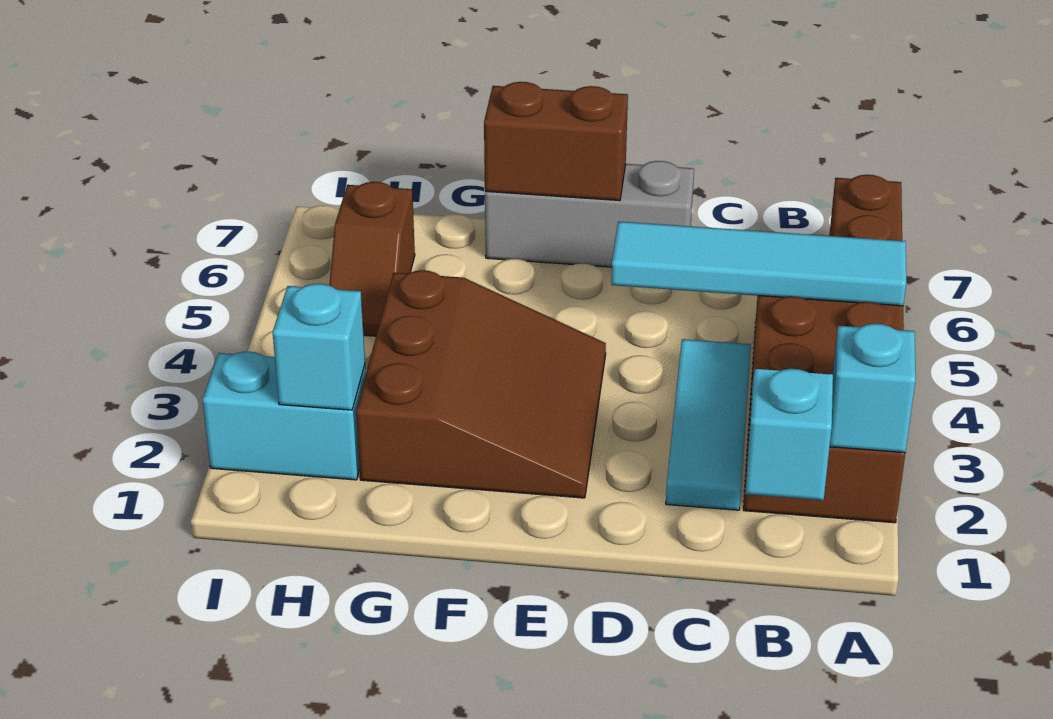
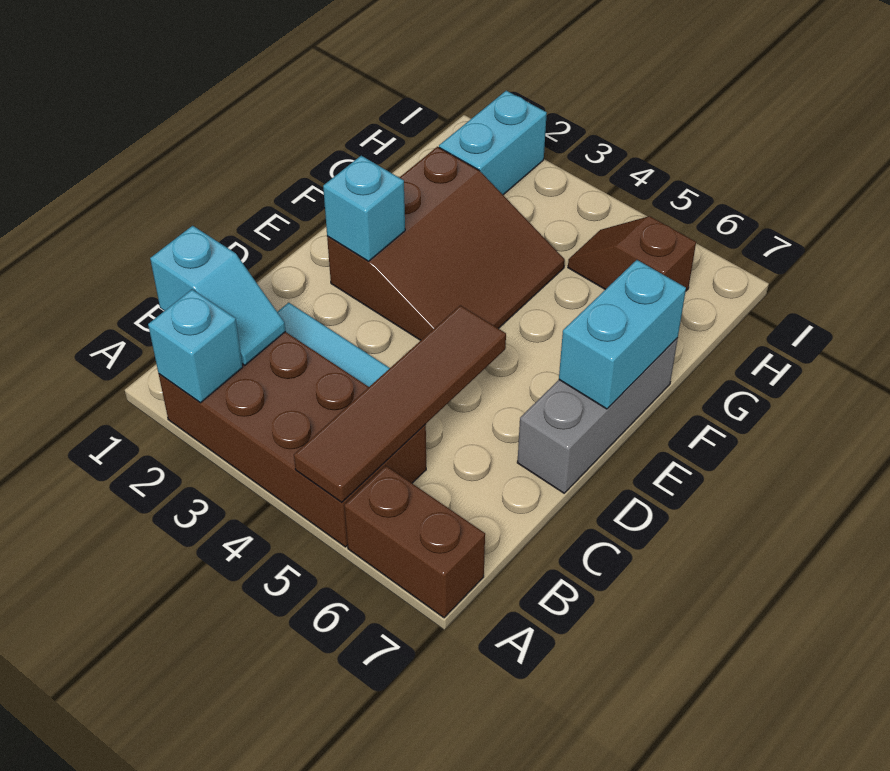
cyan tile A5:D5 level 2 -> brown tile A5:D5 level 2
brown slope E2:G4 level 1 top G -> brown slope E2:G4 level 1 top 2
brown brick E7:F7 level 2 -> cyan brick E7:F7 level 2
cyan brick H2 level 2 -> cyan brick E2 level 2

